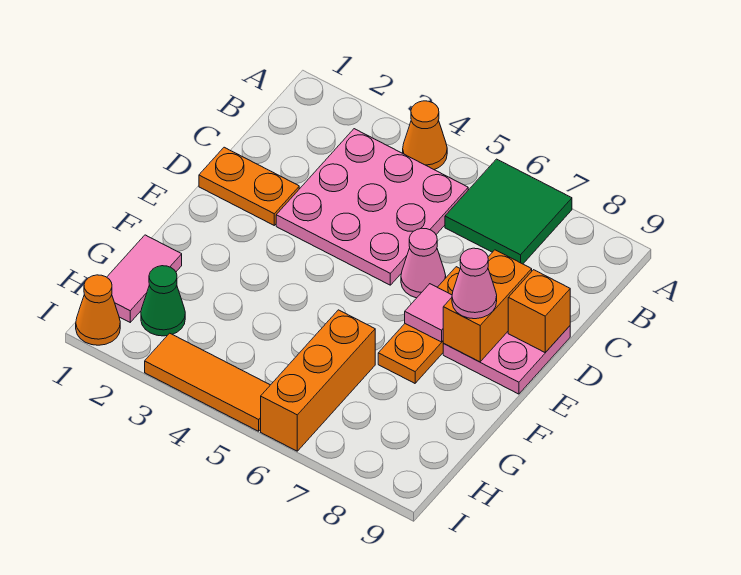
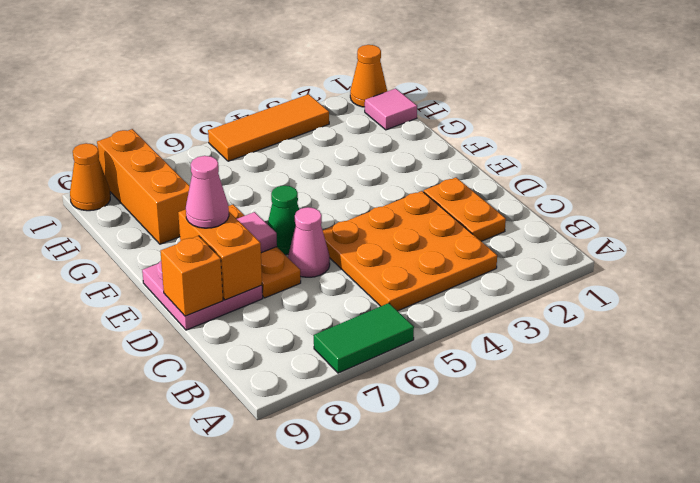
orange cone A4 level 1 -> orange cone I9 level 1
green tile A6:B7 level 1 -> green tile A6:A7 level 1
pink plate B3:D5 level 1 -> orange plate B3:D5 level 1
orange plate D1:D2 level 1 -> orange plate C2:D2 level 1
pink tile G1:H1 level 1 -> pink tile H1 level 1
orange brick G6:I6 level 1 -> orange brick G8:I8 level 1
green cone H2 level 1 -> green cone E6 level 1

